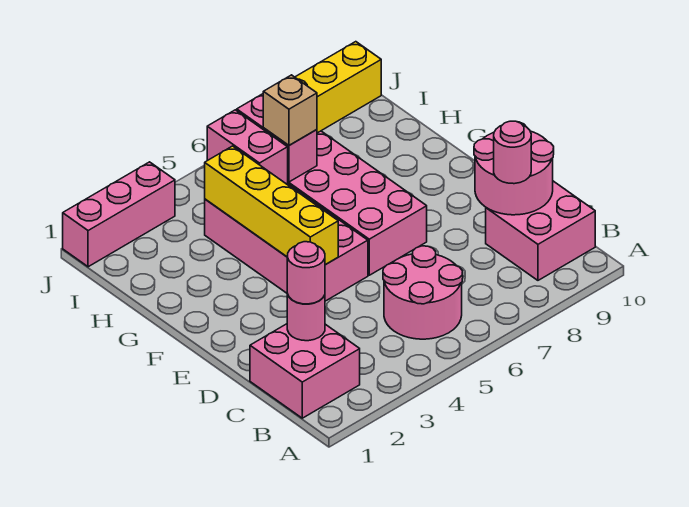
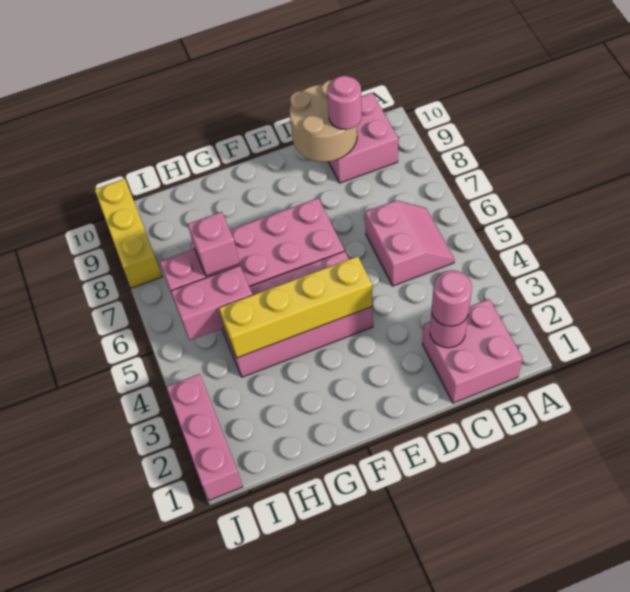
pink round brick B5:C6 level 1 -> pink slope B5:C6 level 1 top C
pink round brick C9:D10 level 2 -> tan round brick C9:D10 level 2
tan brick H6 level 3 -> pink brick H6 level 3

